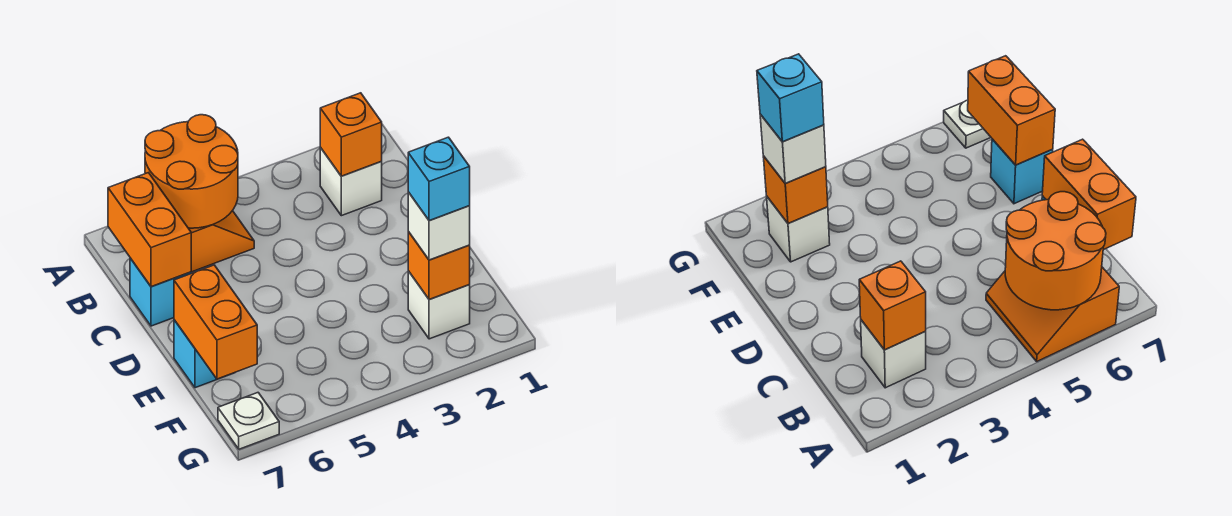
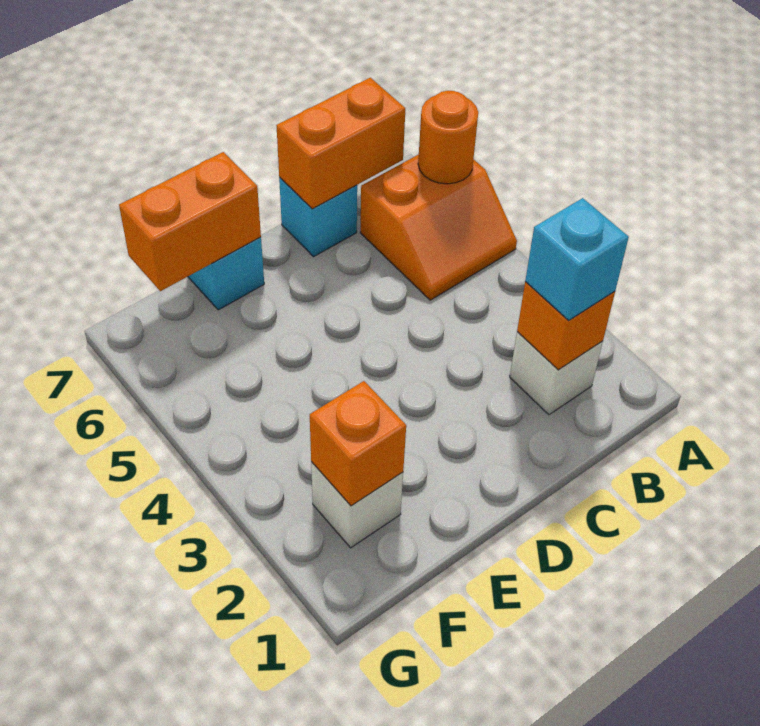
orange round brick A5:B6 level 2 -> orange round brick A6 level 2
white brick F2 level 3 -> none
cyan brick F2 level 4 -> cyan brick B2 level 3
white plate G7 level 1 -> none

